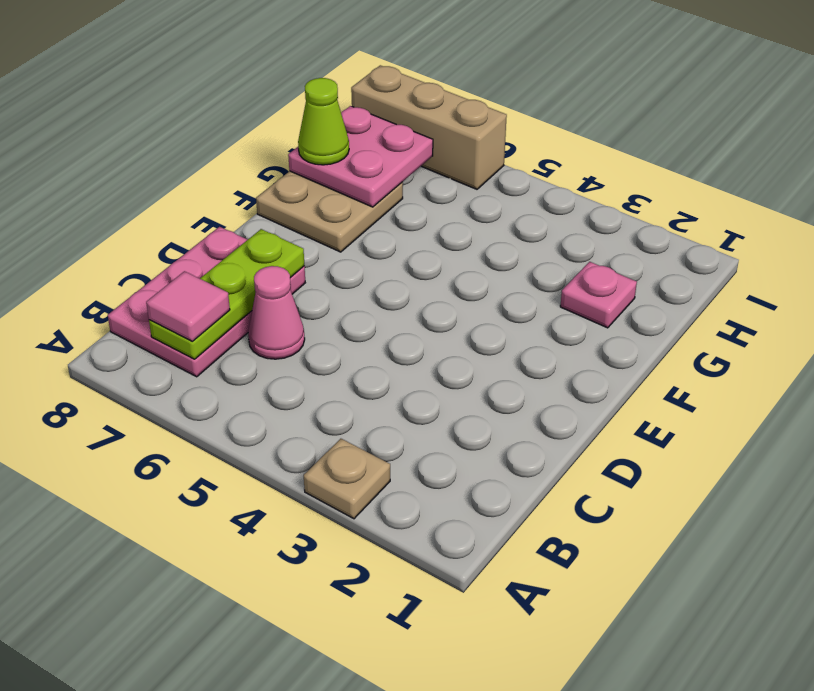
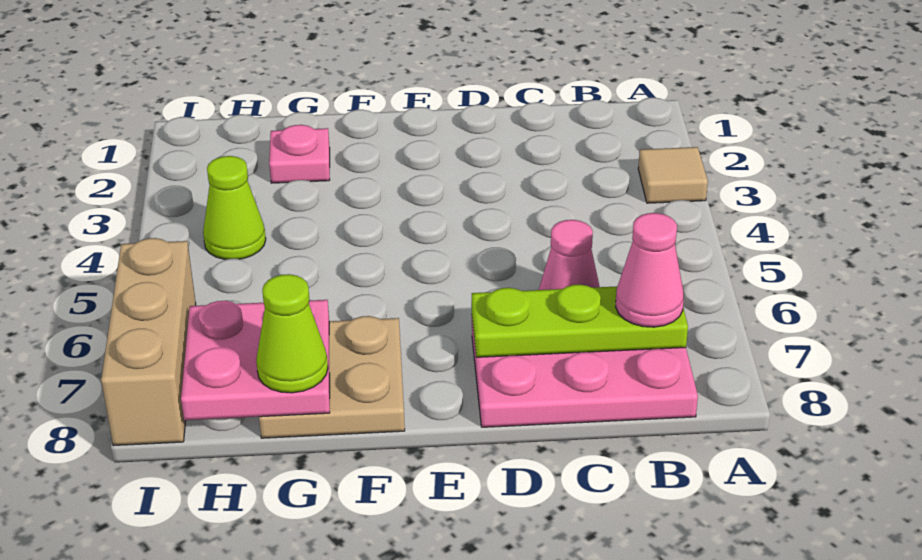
tan plate A3 level 1 -> tan tile A3 level 1
pink tile B7 level 3 -> pink cone B7 level 3
none -> lime cone H4 level 1

